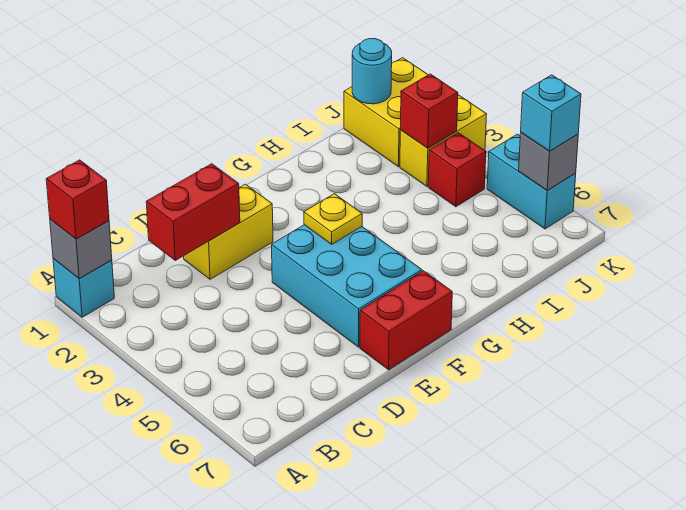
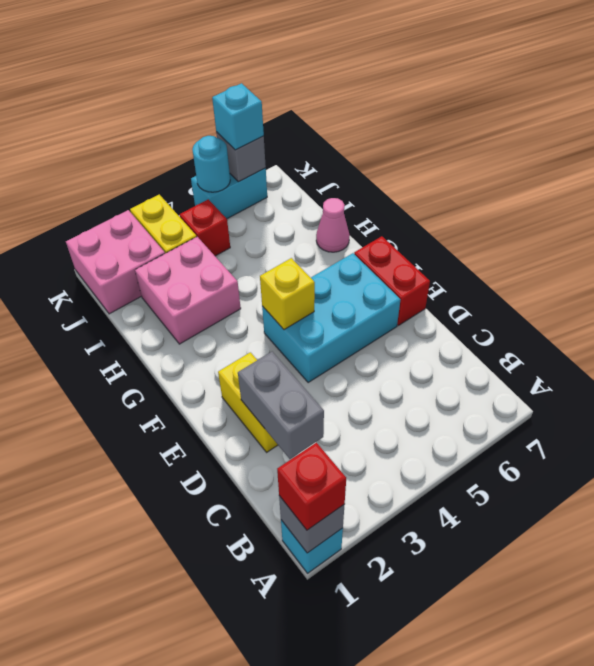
red brick C2:D2 level 2 -> grey brick C2:D2 level 2
yellow plate F4 level 2 -> yellow brick F4 level 2
none -> pink brick H2:I3 level 1
none -> pink cone H7 level 1
yellow brick J1:K2 level 1 -> pink brick J1:K2 level 1
cyan round brick J1 level 2 -> cyan round brick K5 level 2
red brick J3 level 2 -> none

